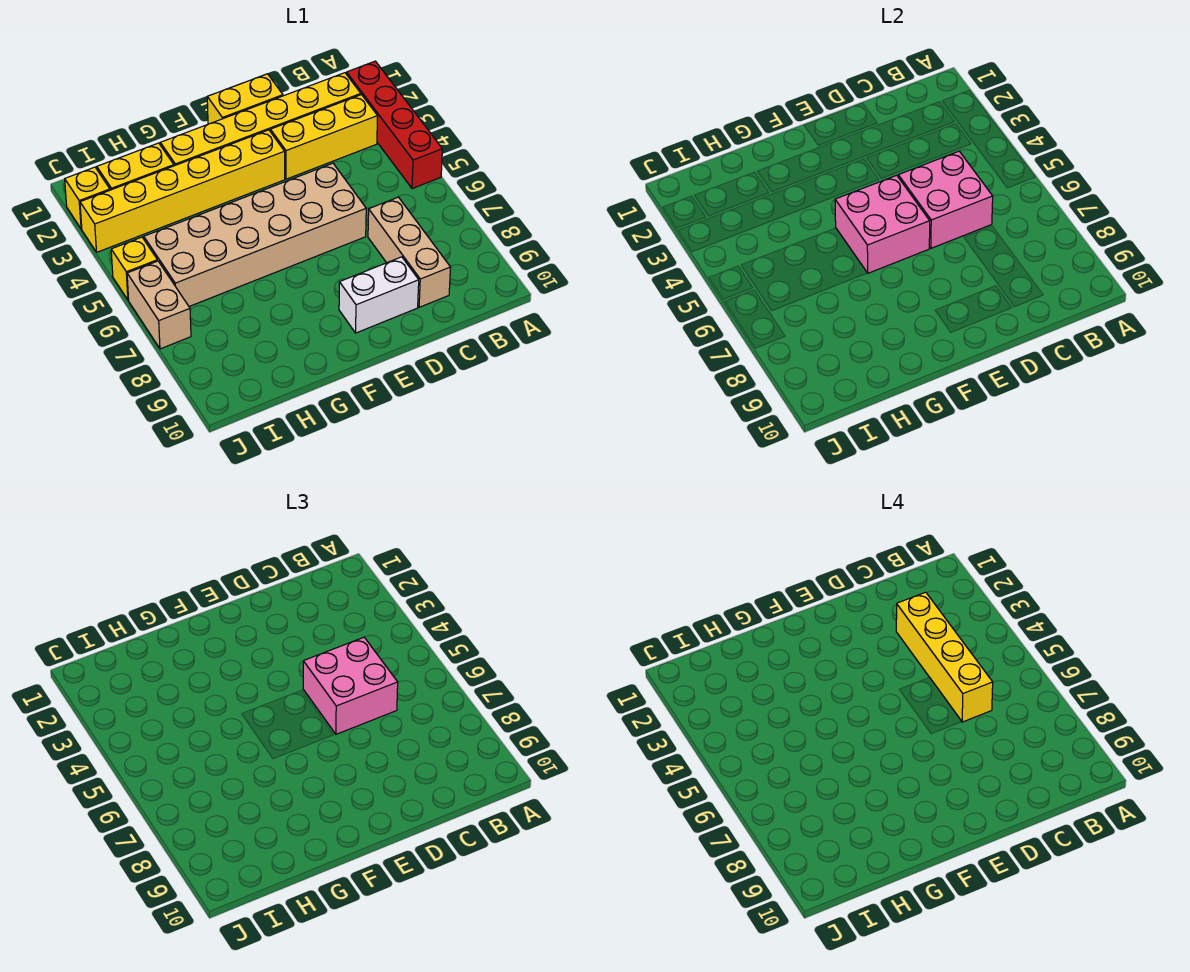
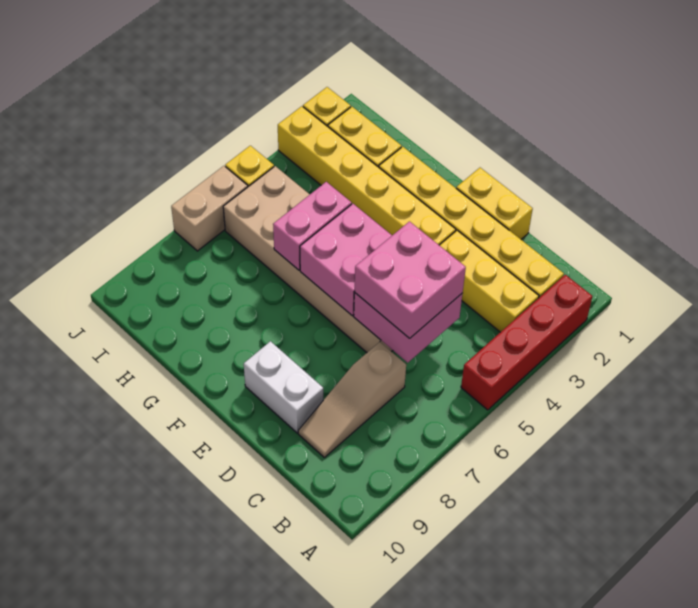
yellow brick C3:C6 level 4 -> none
tan brick C7:C9 level 1 -> tan slope C7:C9 level 1 top 7
none -> pink brick G5:G6 level 2

